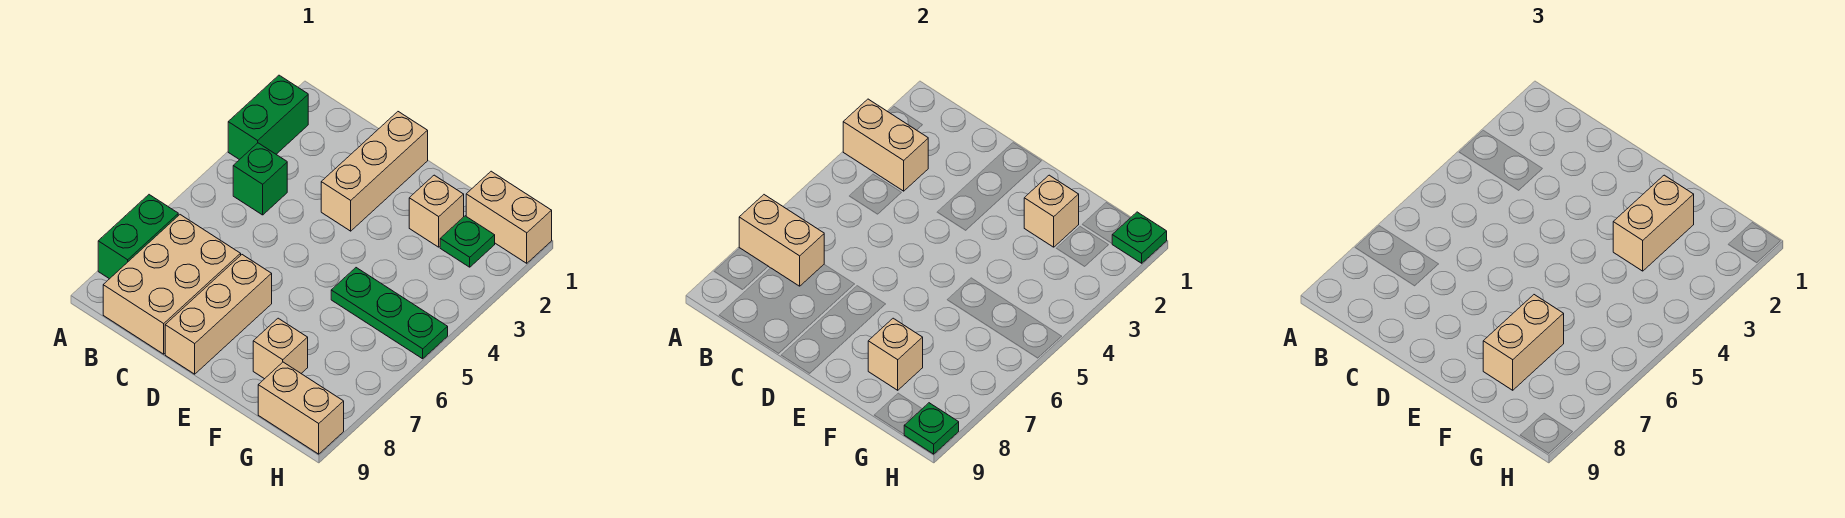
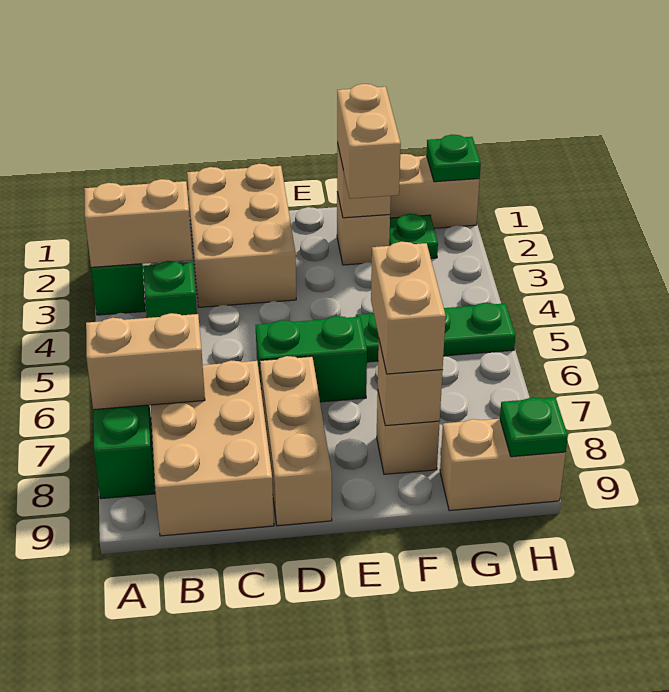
tan brick D1:D3 level 1 -> tan brick C1:D3 level 1
none -> green brick D6:E6 level 1

